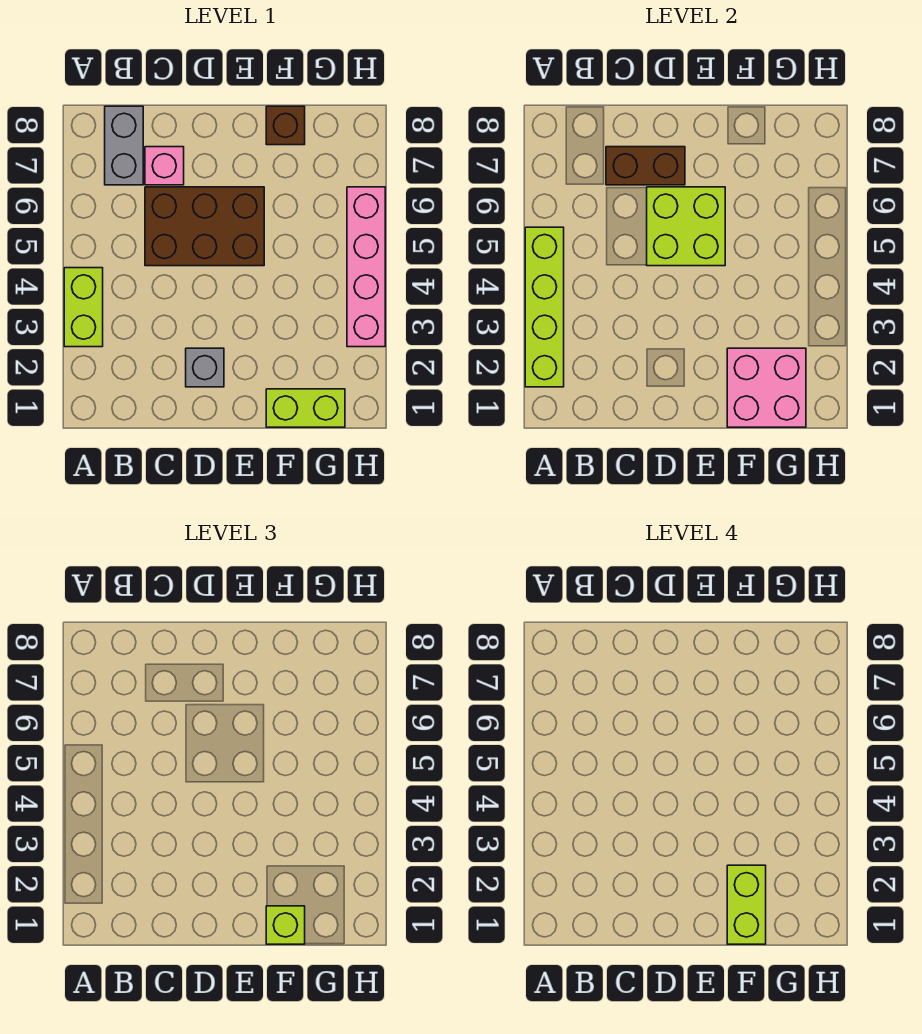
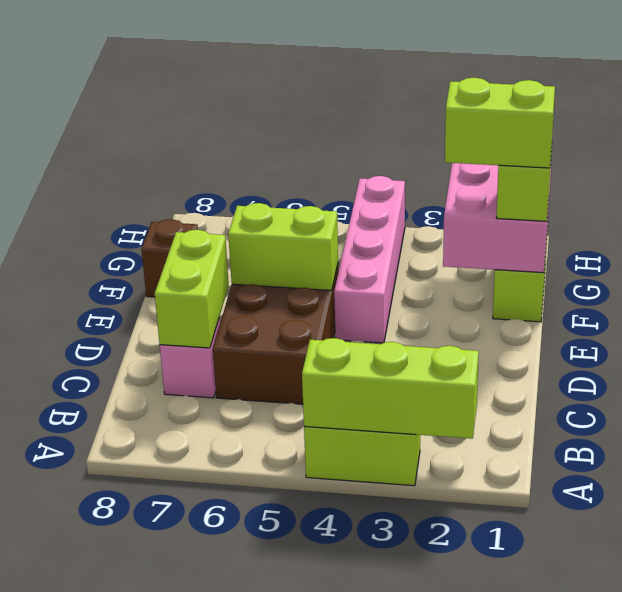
lime brick A2:A5 level 2 -> lime brick A2:A4 level 2
grey brick B7:B8 level 1 -> none
brown brick C7:D7 level 2 -> lime brick C7:D7 level 2
grey brick D2 level 1 -> none
lime brick D5:E6 level 2 -> lime brick E5:E6 level 2
pink brick H3:H6 level 1 -> pink brick E4:H4 level 1

